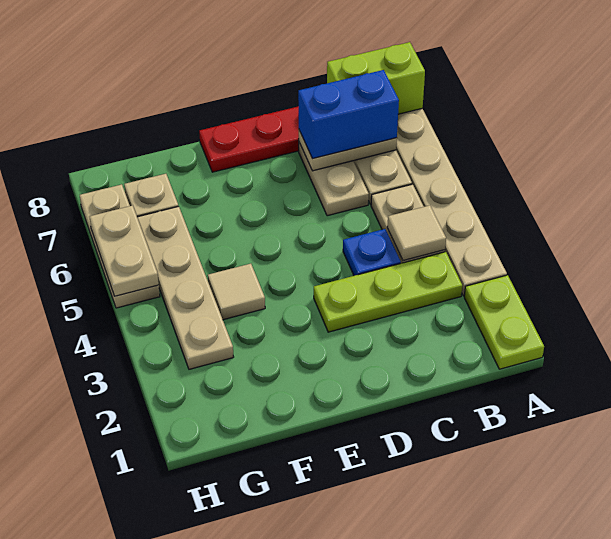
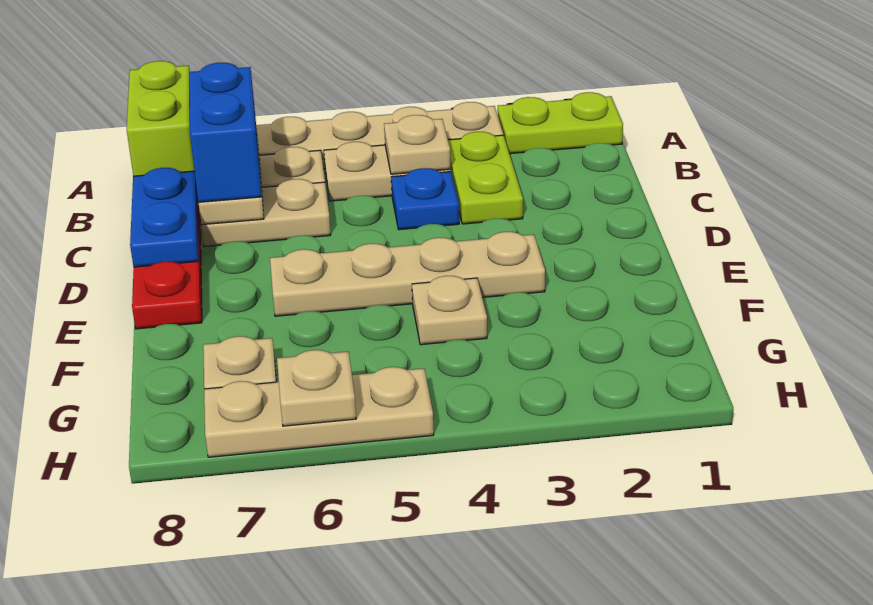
lime plate B3:D3 level 1 -> lime plate B3:C3 level 1
tan tile B4 level 2 -> tan plate B4 level 2
none -> blue plate C8:D8 level 2
tan tile F4 level 1 -> tan plate F4 level 1
tan plate G3:G6 level 1 -> tan plate E3:E6 level 1
tan plate H5:H6 level 2 -> tan plate H6 level 2

